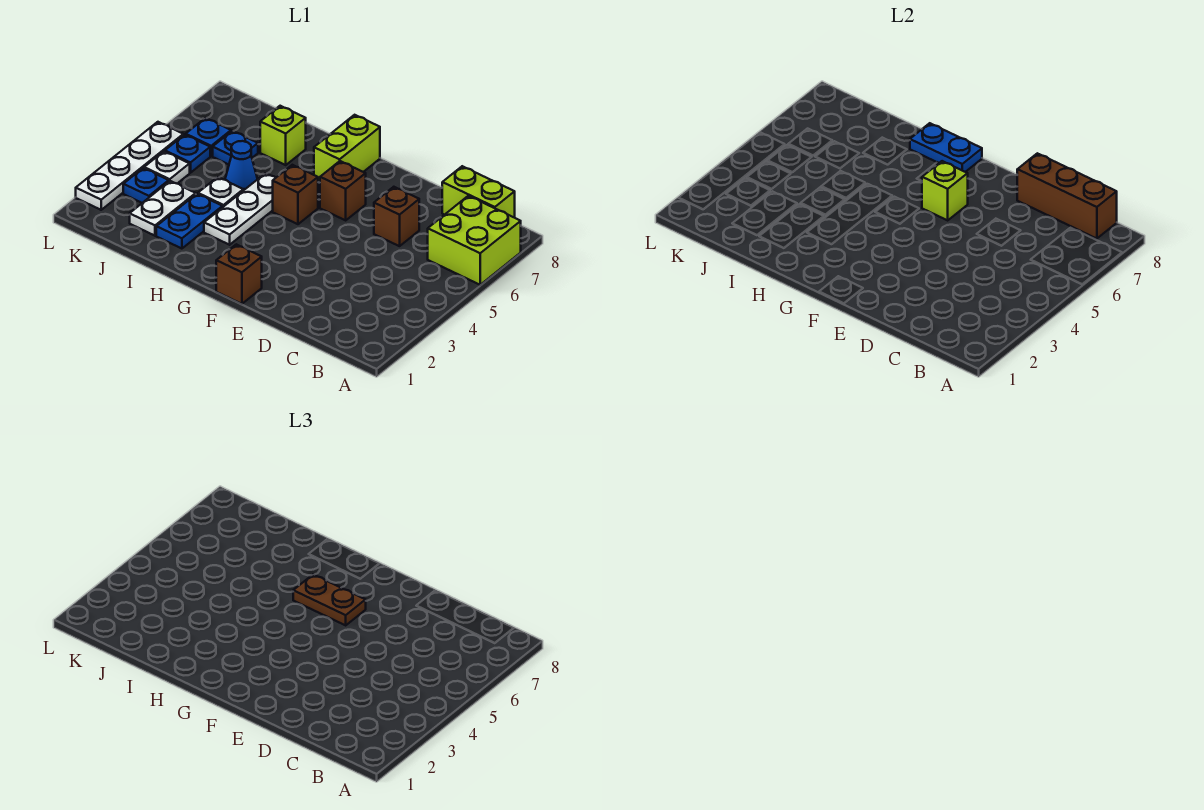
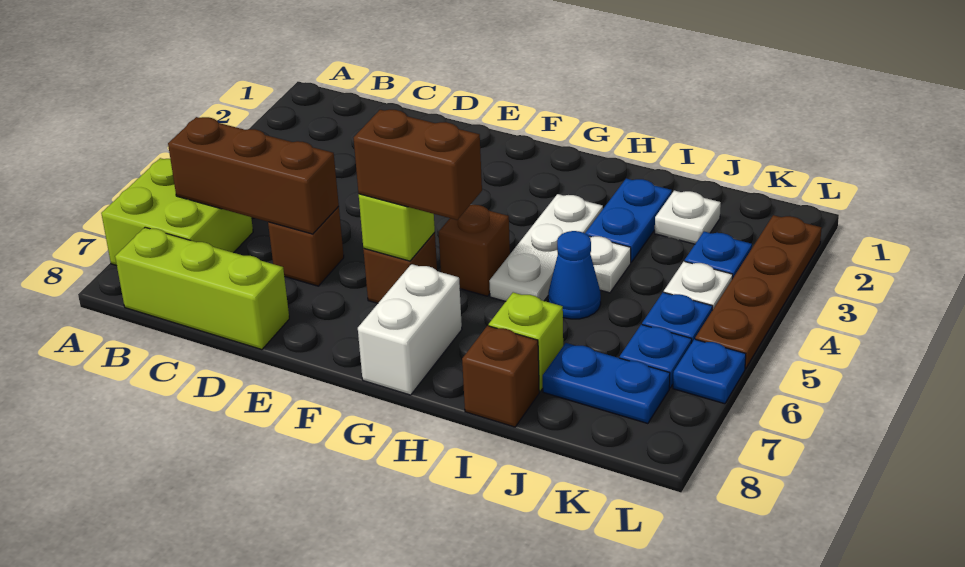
lime brick B8:C8 level 1 -> lime brick B8:D8 level 1
brown brick B8:D8 level 2 -> brown brick B6:D6 level 2
brown brick F1 level 1 -> brown brick I8 level 1
brown plate F6:G6 level 3 -> brown brick F6:G6 level 3
lime brick G7:G8 level 1 -> white brick G7:G8 level 1
blue plate G8:H8 level 2 -> blue plate J7:K7 level 1
white plate J2:J3 level 1 -> white plate J2 level 1
blue plate J6 level 1 -> blue plate L6 level 1
white plate L2:L5 level 1 -> brown plate L2:L5 level 1

